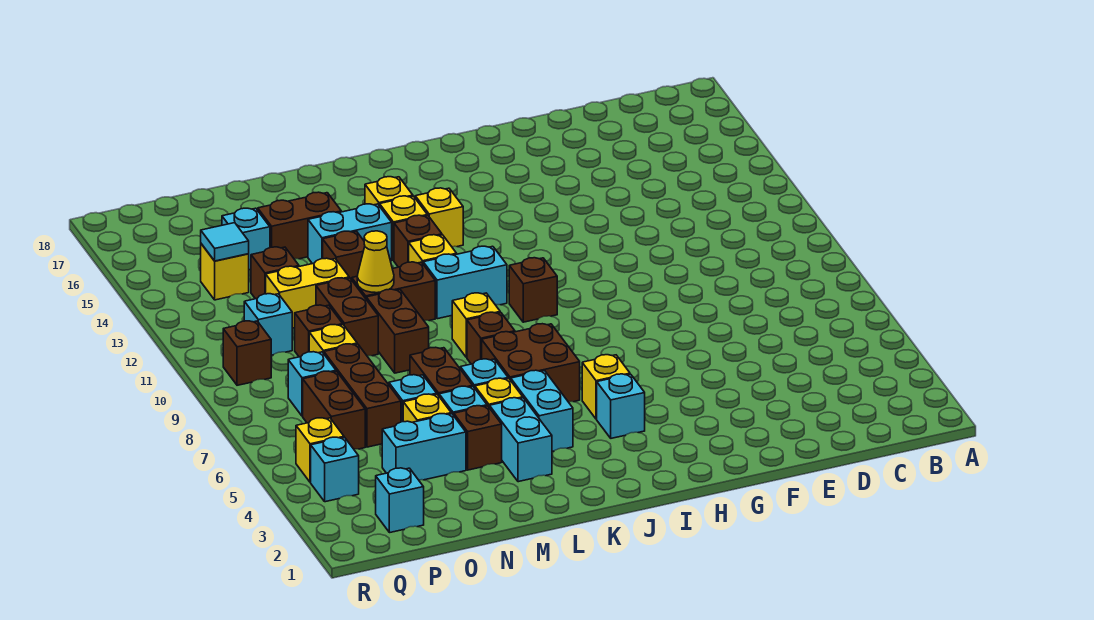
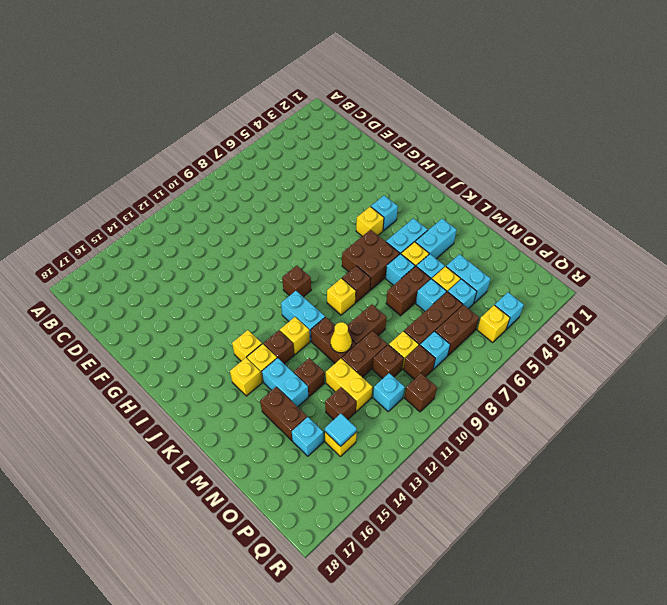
brown brick M4 level 1 -> brown brick P9 level 1
cyan brick P2 level 1 -> cyan brick O5 level 1

